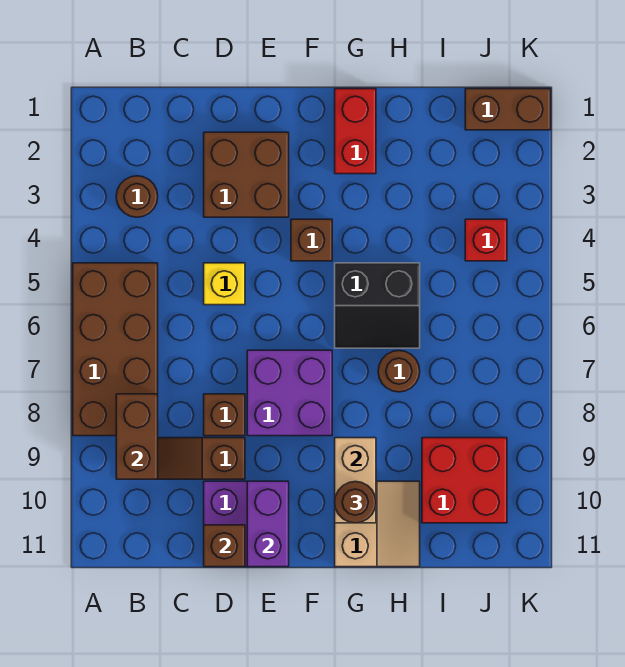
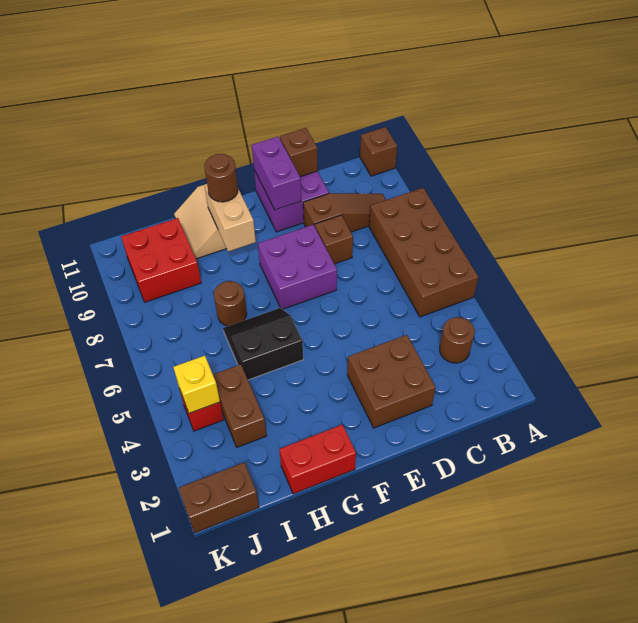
brown brick B8:B9 level 2 -> brown brick I3:I4 level 1
yellow brick D5 level 1 -> yellow brick J4 level 2
brown brick F4 level 1 -> brown brick A11 level 1
red brick G1:G2 level 1 -> red brick G1:H1 level 1

